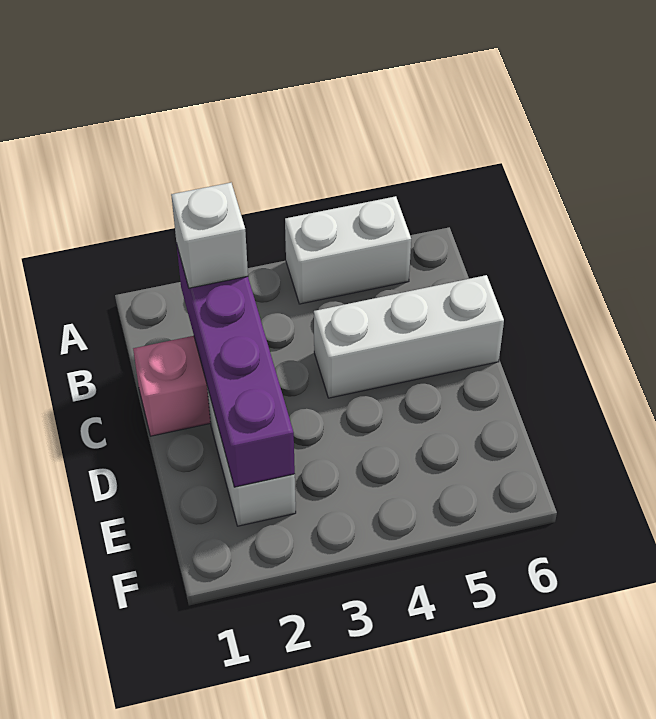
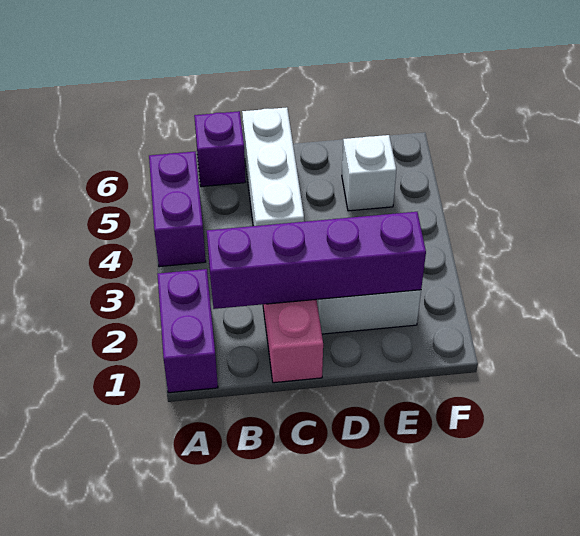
none -> purple brick A1:A2 level 1
white brick A4:A5 level 1 -> purple brick A4:A5 level 1
white brick B2 level 3 -> white brick E5 level 1
none -> purple brick B6 level 1

